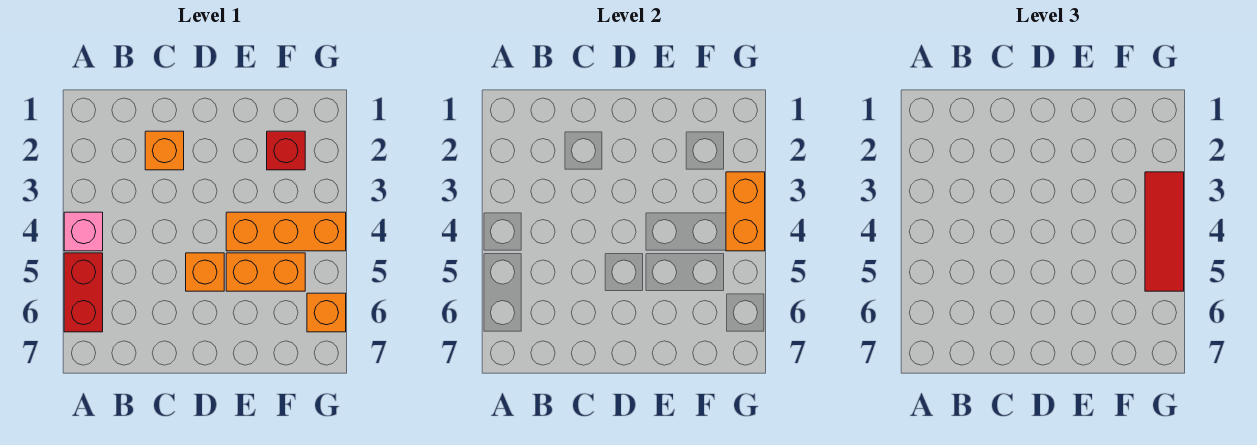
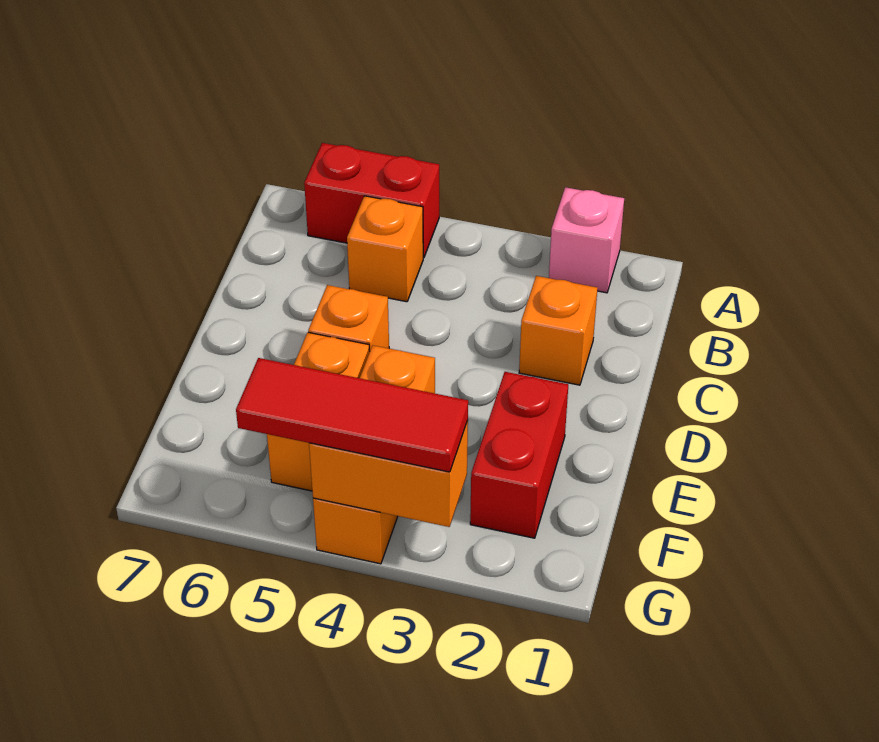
pink brick A4 level 1 -> pink brick A2 level 1
red brick F2 level 1 -> red brick E2:F2 level 1
orange brick G6 level 1 -> orange brick B5 level 1

